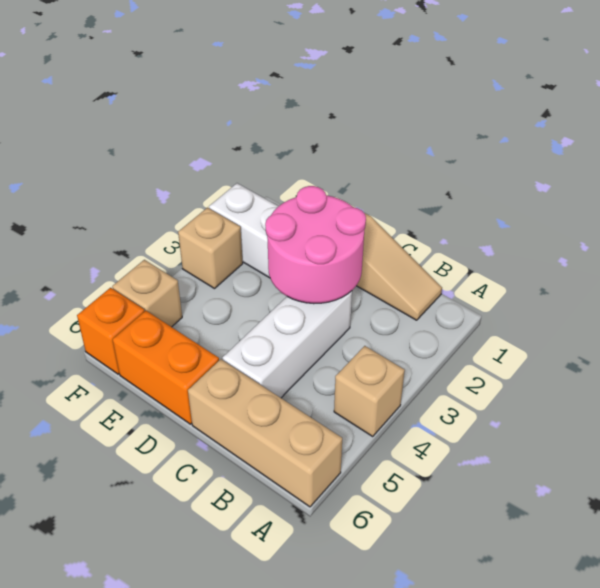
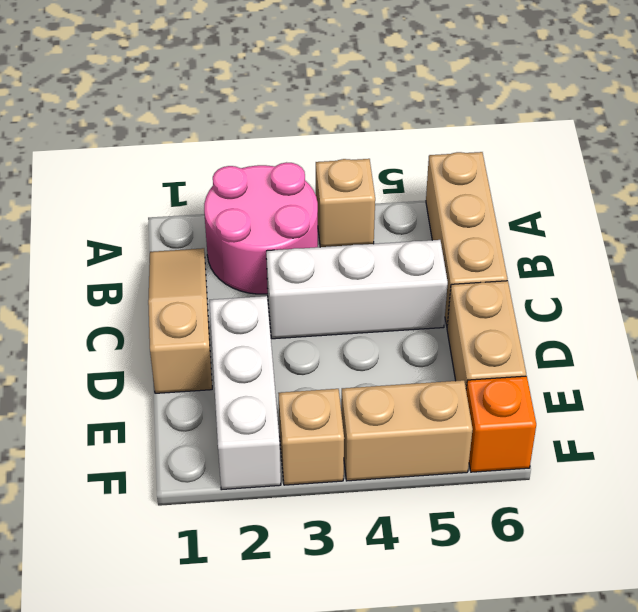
pink round brick C2:D3 level 2 -> pink round brick A2:B3 level 1
orange brick D6:E6 level 1 -> tan brick D6:E6 level 1
tan brick F5 level 1 -> tan brick F4:F5 level 1

